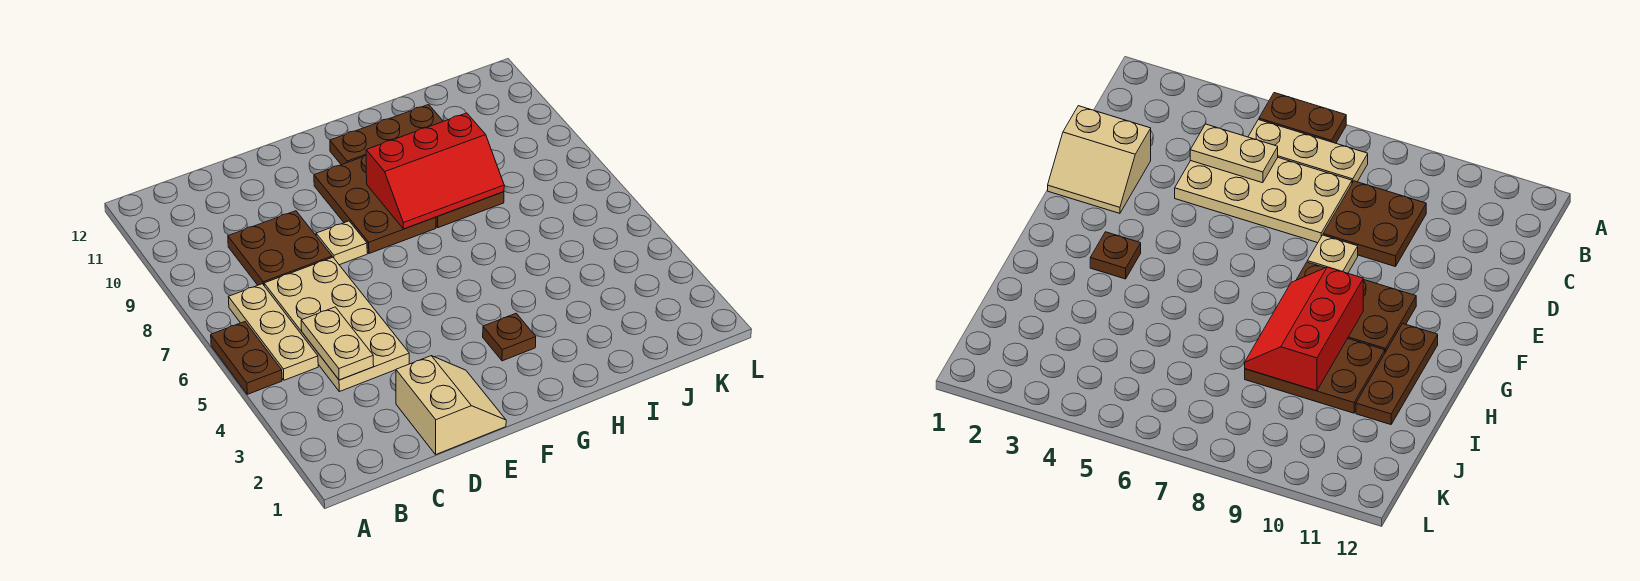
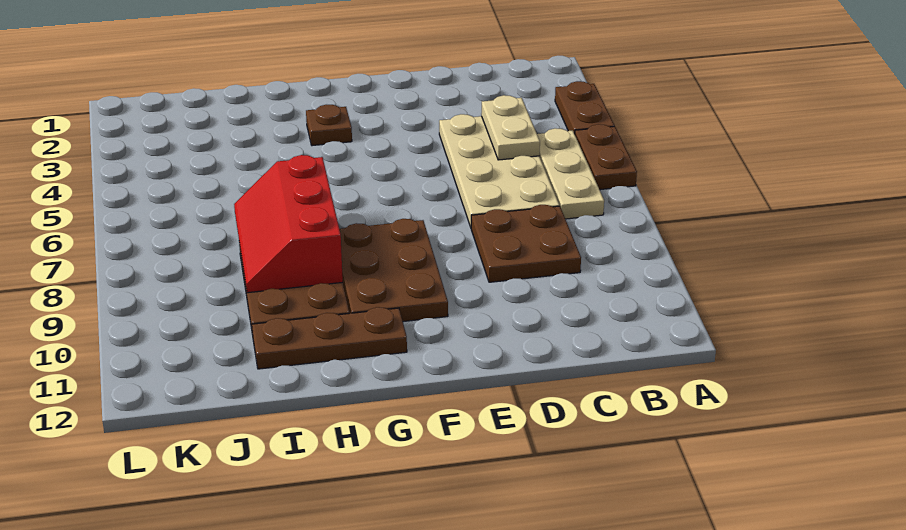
none -> brown plate A3:A4 level 1
tan slope D1:E2 level 1 top D -> none
tan plate E8 level 1 -> none
red slope G8:I9 level 2 top 9 -> red slope H7:I9 level 2 top H

